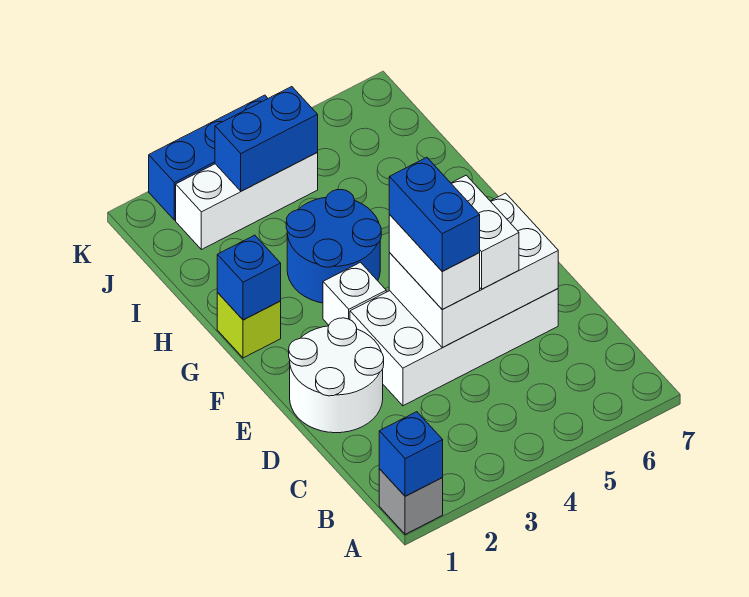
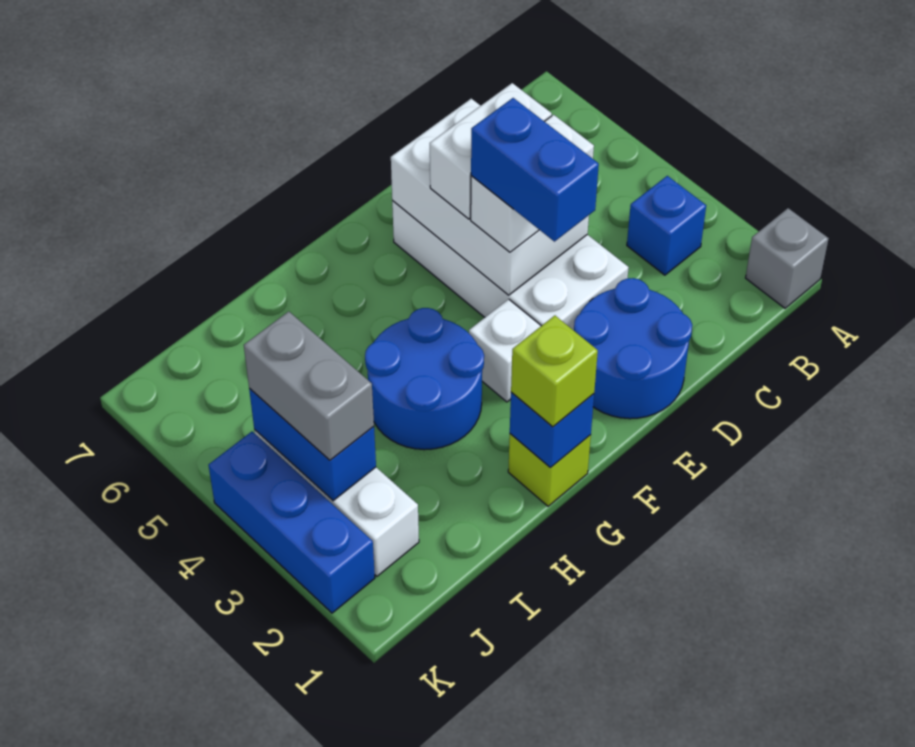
blue brick A1 level 2 -> blue brick B3 level 1
white round brick D1:E2 level 1 -> blue round brick D1:E2 level 1
blue brick D4:E4 level 4 -> blue brick E3:E4 level 4
none -> lime brick G1 level 3
none -> grey brick J3:J4 level 3

